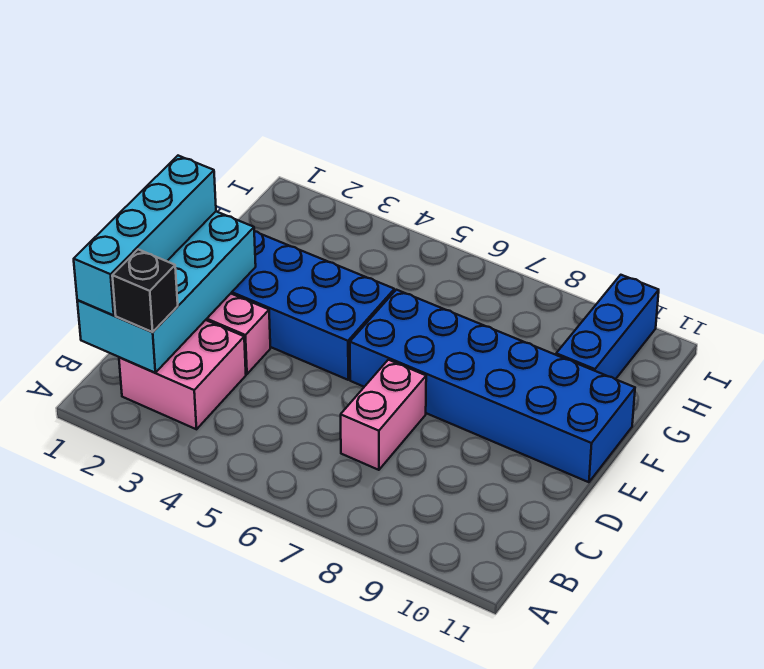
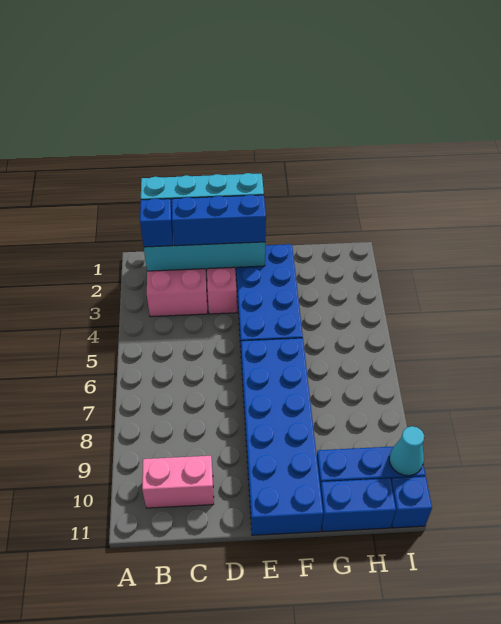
black brick B2 level 3 -> blue brick B2 level 3
none -> blue brick C2:E2 level 3
pink brick C7:D7 level 1 -> pink brick B10:C10 level 1
none -> blue brick G11:H11 level 1
none -> cyan cone I10 level 2
none -> blue brick I11 level 1

